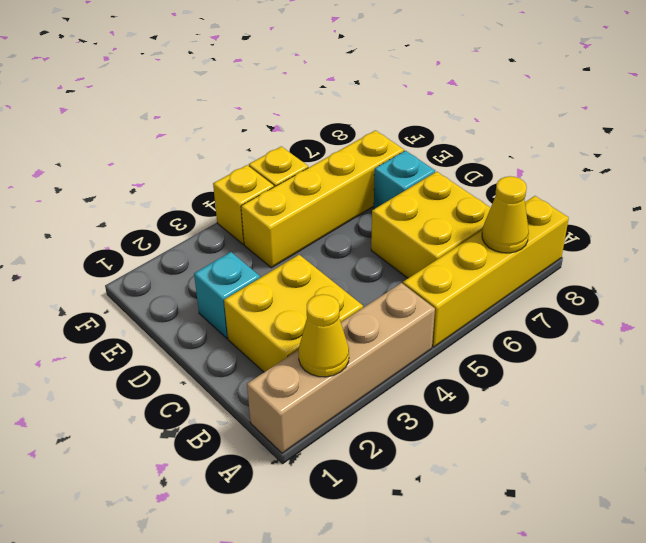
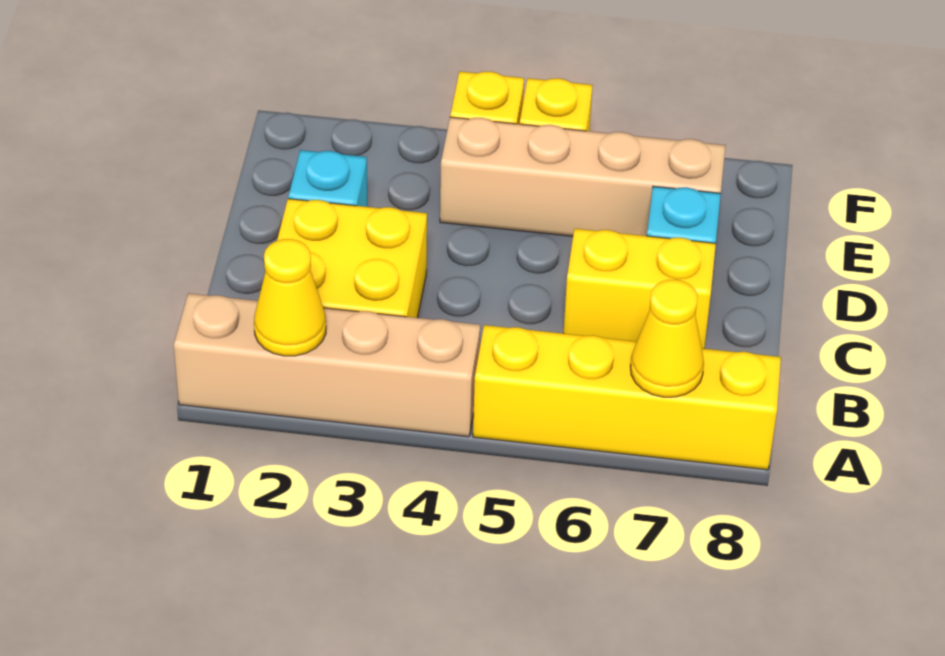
yellow brick B6:C7 level 1 -> yellow brick C6:C7 level 1
yellow brick E4:E7 level 1 -> tan brick E4:E7 level 1

